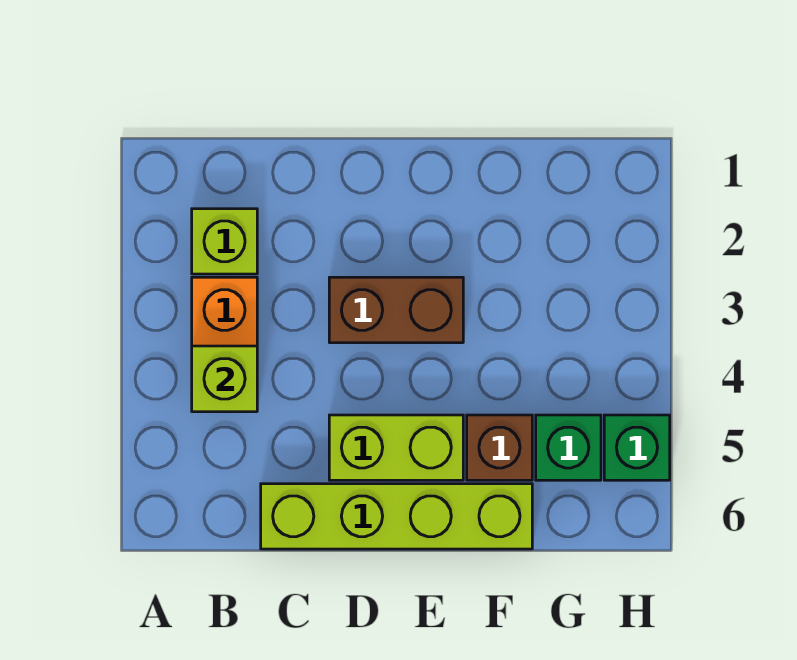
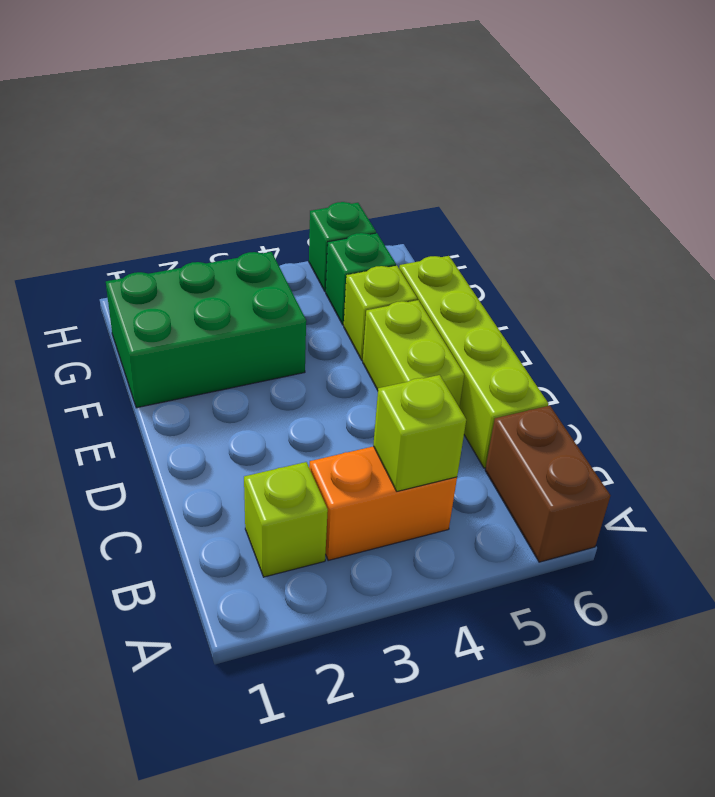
brown brick D3:E3 level 1 -> brown brick A6:B6 level 1
none -> green brick F1:G3 level 1
brown brick F5 level 1 -> lime brick F5 level 1

